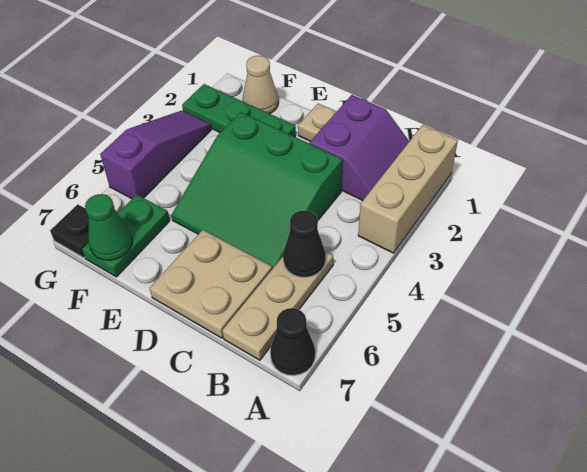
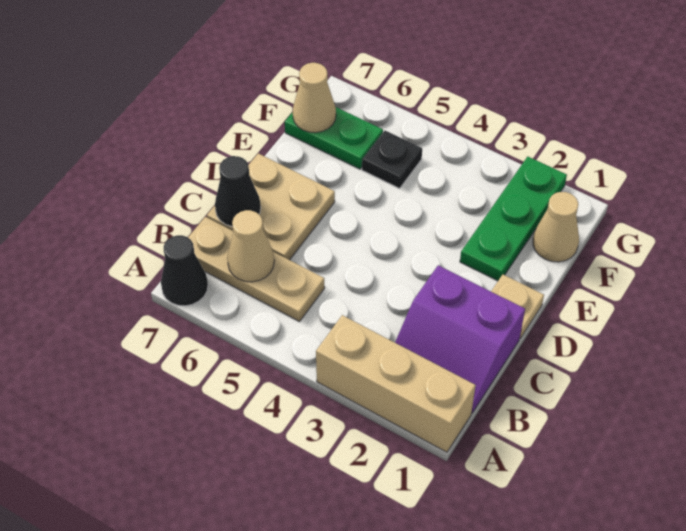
black cone B5 level 2 -> black cone C7 level 2
none -> tan cone B6 level 2
green slope C3:E5 level 1 top 3 -> none
green cone F7 level 2 -> tan cone F7 level 2
purple slope G3:G5 level 1 top 5 -> none
black plate G7 level 1 -> black plate F5 level 1

